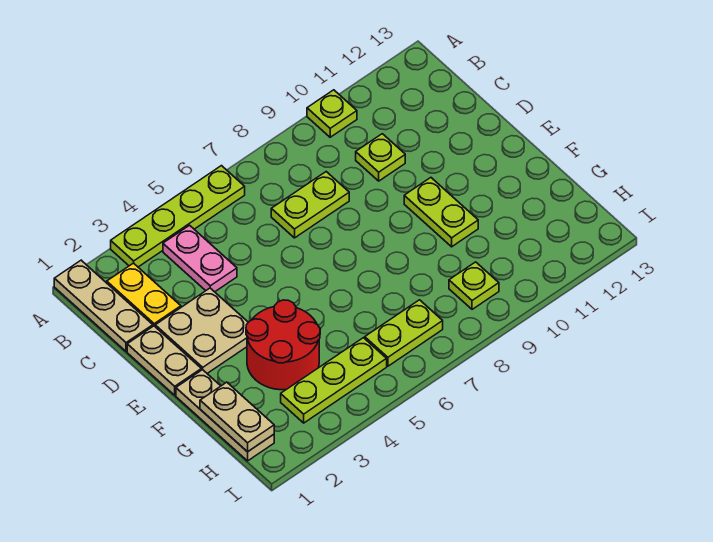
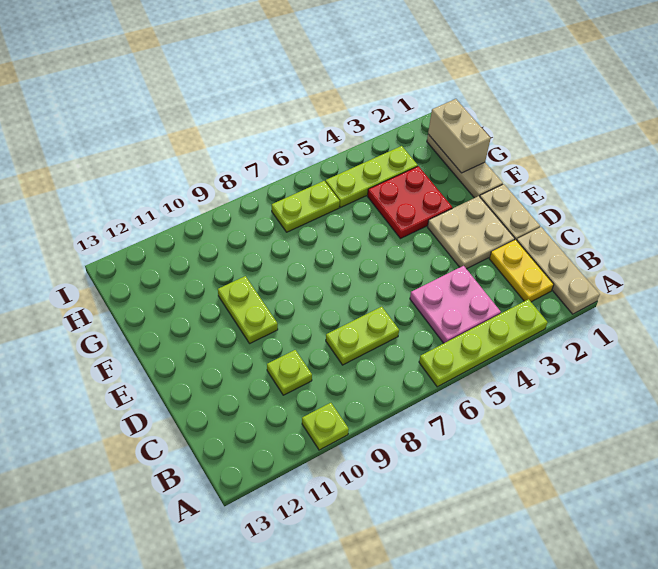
pink plate B4:C4 level 1 -> pink plate B4:C5 level 1
red round brick F3:G4 level 1 -> red plate F3:G4 level 1
tan plate G1:H1 level 2 -> tan brick G1:H1 level 2
lime plate H9 level 1 -> none

